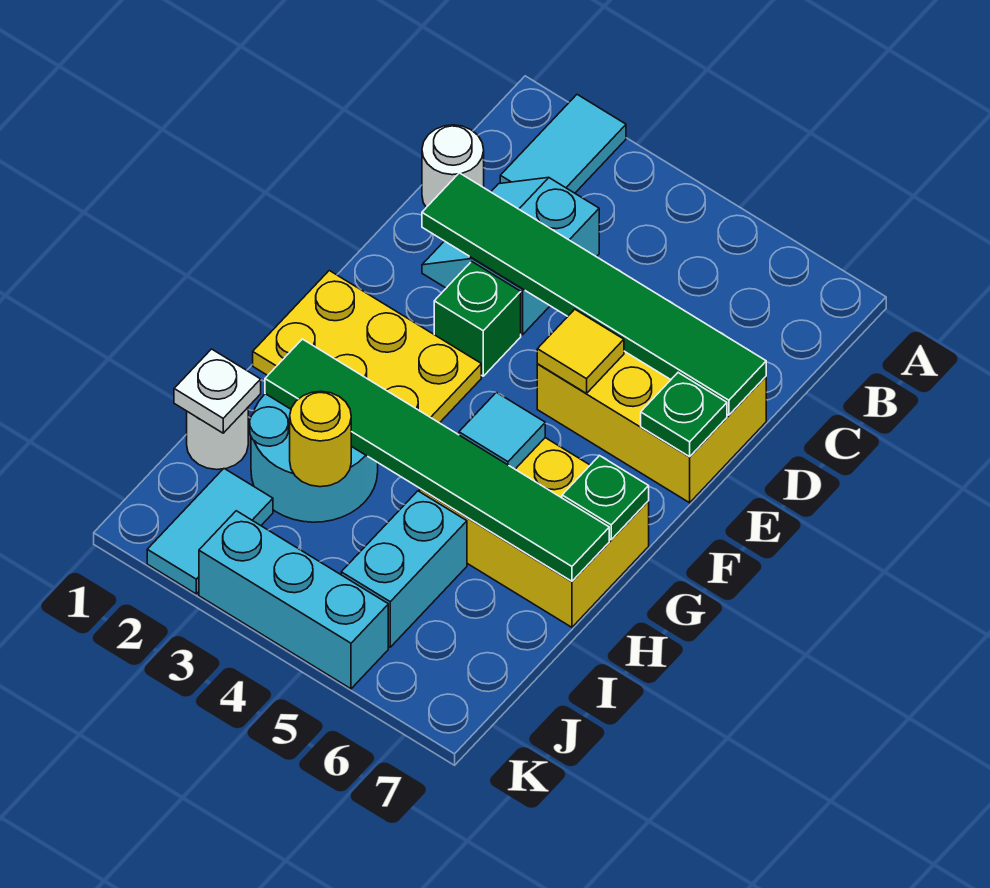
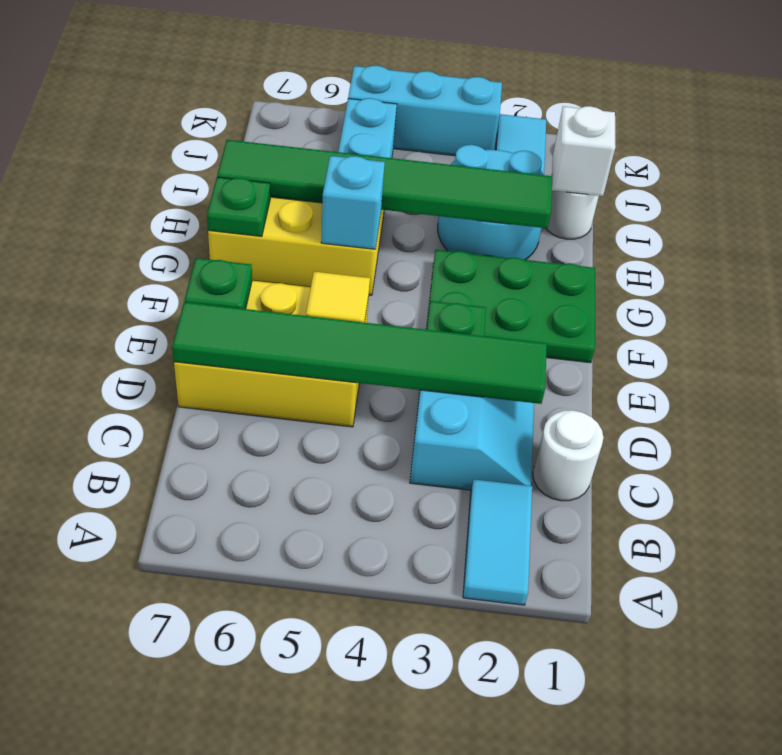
yellow plate F1:G3 level 1 -> green plate F1:G3 level 1
cyan tile G5 level 2 -> cyan brick G5 level 2
white plate I1 level 2 -> white brick I1 level 2
yellow round brick I3 level 2 -> none

